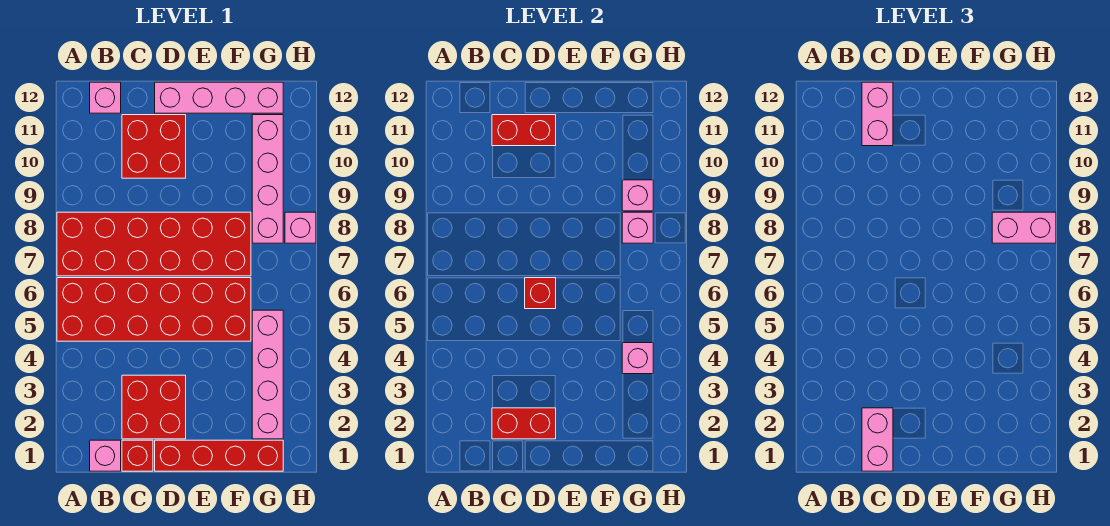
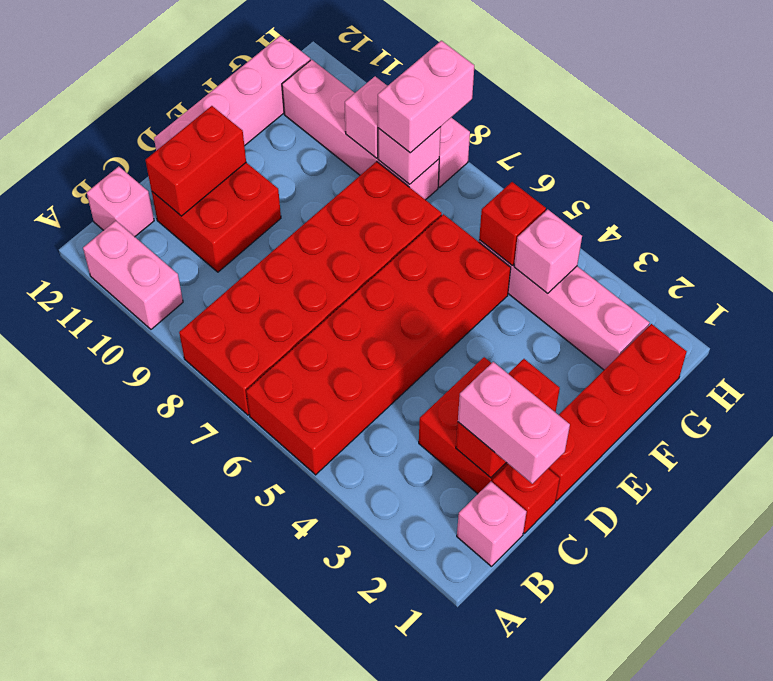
pink brick C11:C12 level 3 -> pink brick A10:A11 level 1
red brick D6 level 2 -> red brick G5 level 2

